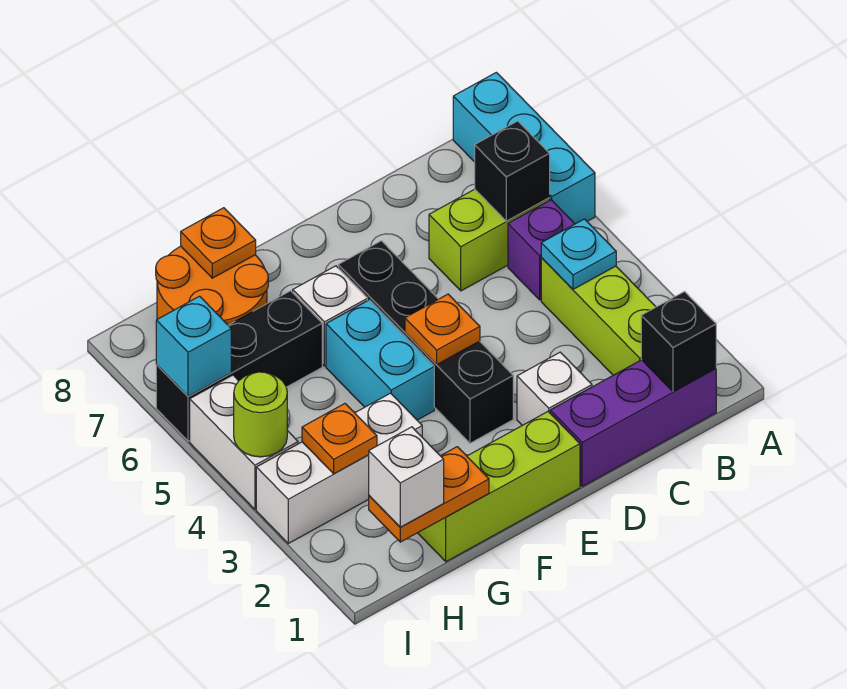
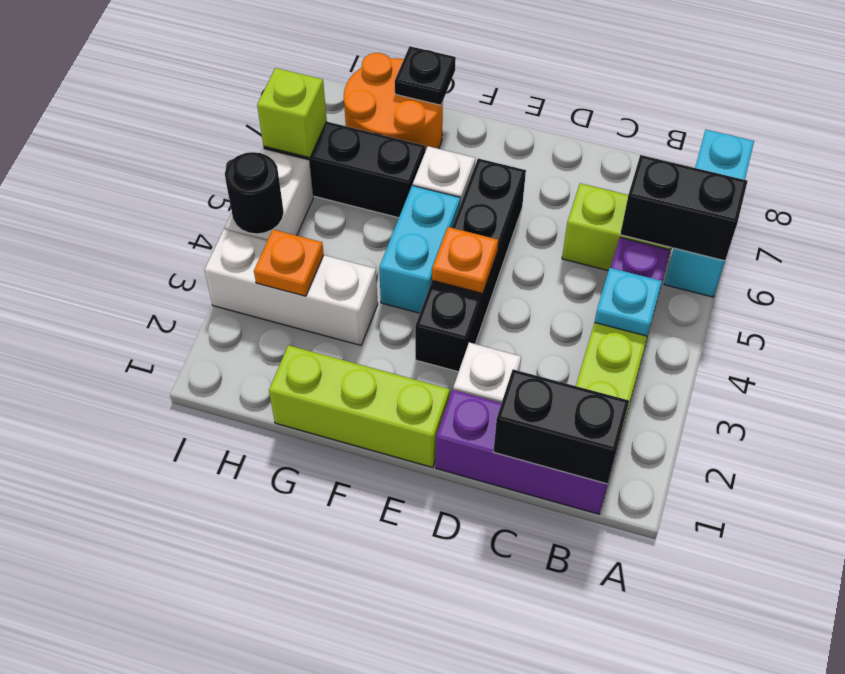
black brick B1 level 2 -> black brick B1:C1 level 2
black brick B6 level 2 -> black brick A6:B6 level 2
orange plate G1:H1 level 2 -> none
orange plate G8 level 2 -> black plate G8 level 2
white brick H1 level 3 -> none
lime round brick I4 level 2 -> black round brick I4 level 2
cyan brick I6 level 2 -> lime brick I6 level 2

